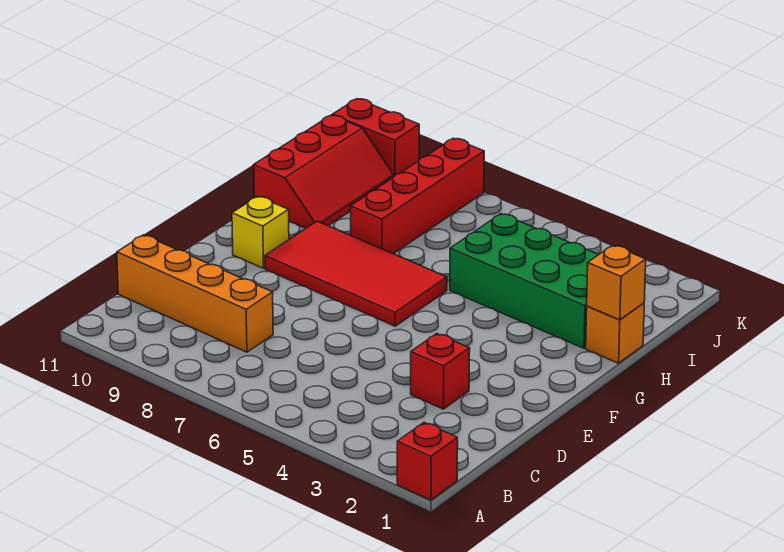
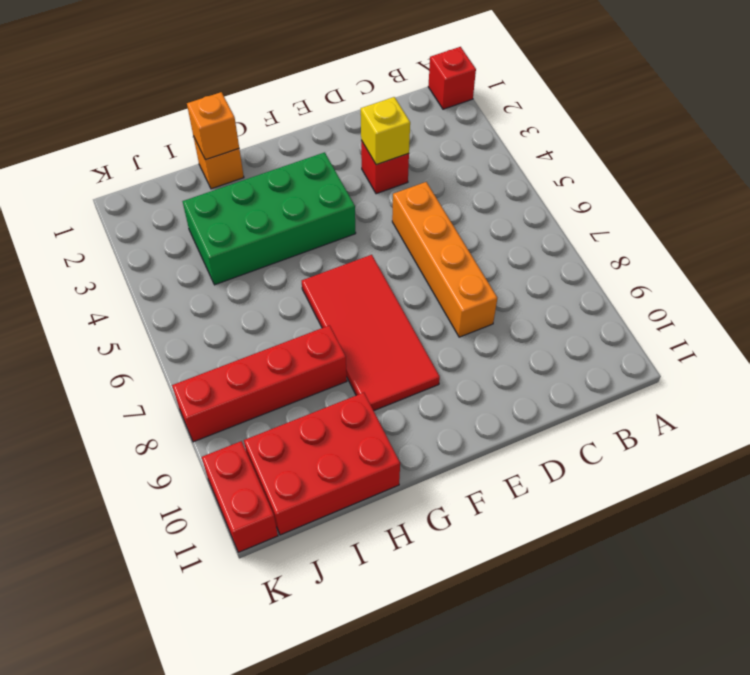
orange brick C8:C11 level 1 -> orange brick D5:D8 level 1
yellow brick F10 level 1 -> yellow brick D3 level 2
green brick H2:I5 level 1 -> green brick F3:I4 level 1
red slope H10:J11 level 1 top 11 -> red brick H10:J11 level 1

